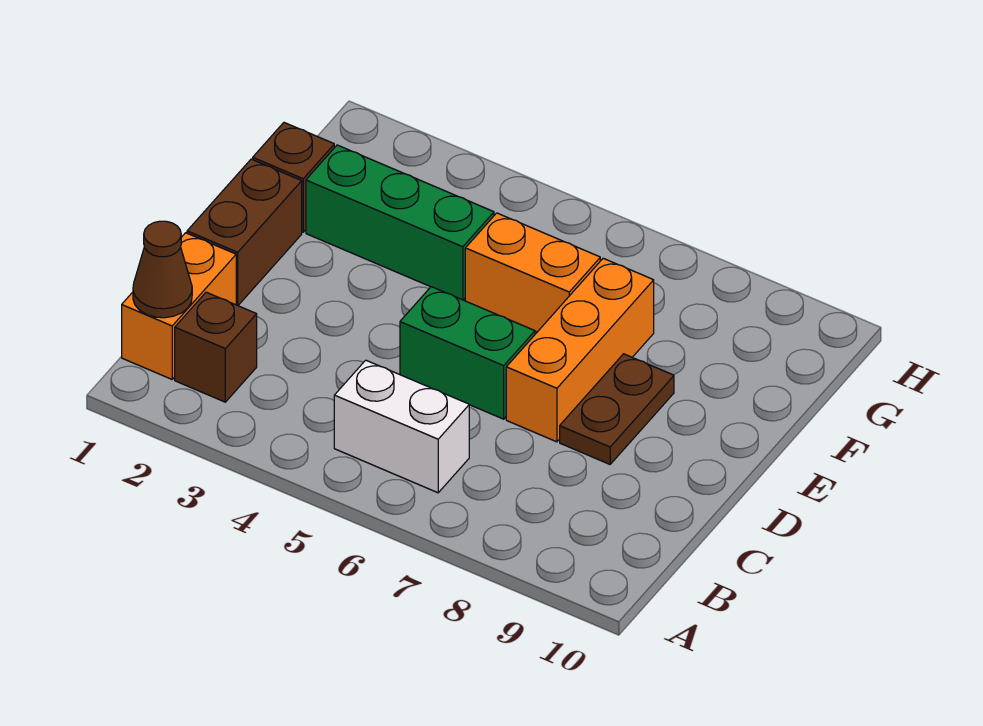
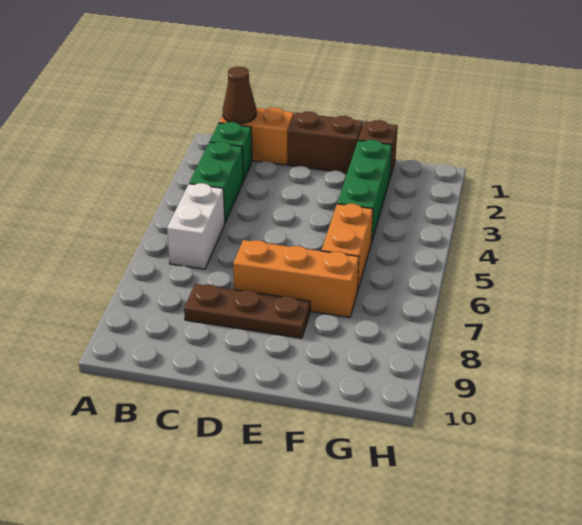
brown brick B2 level 1 -> green brick B2 level 1
green brick D5:D6 level 1 -> green brick B3:B4 level 1
brown plate D8:E8 level 1 -> brown plate C8:E8 level 1

